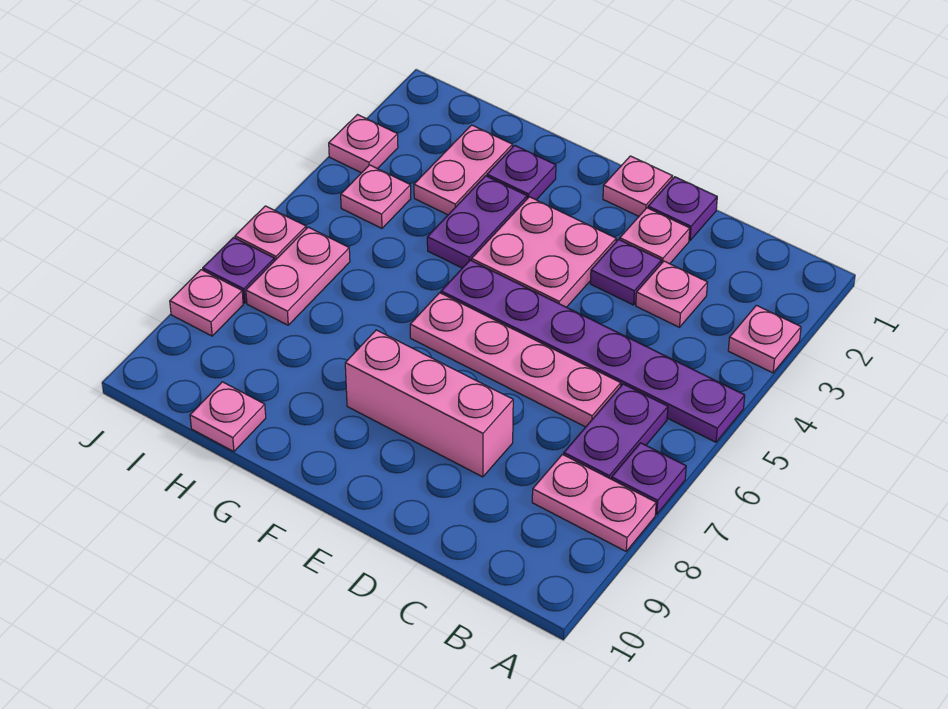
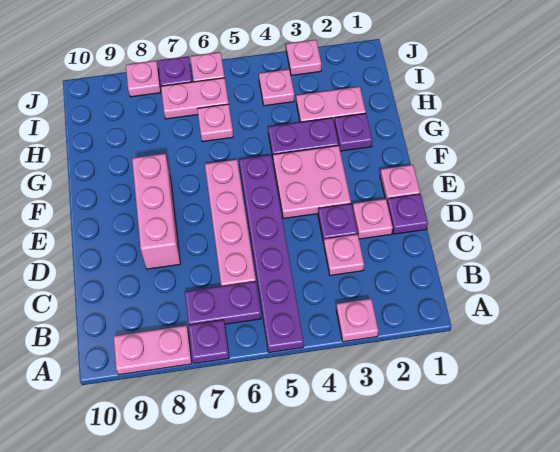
pink plate A8:B8 level 1 -> pink plate A8:A9 level 1
pink plate H10 level 1 -> pink plate H6 level 1

